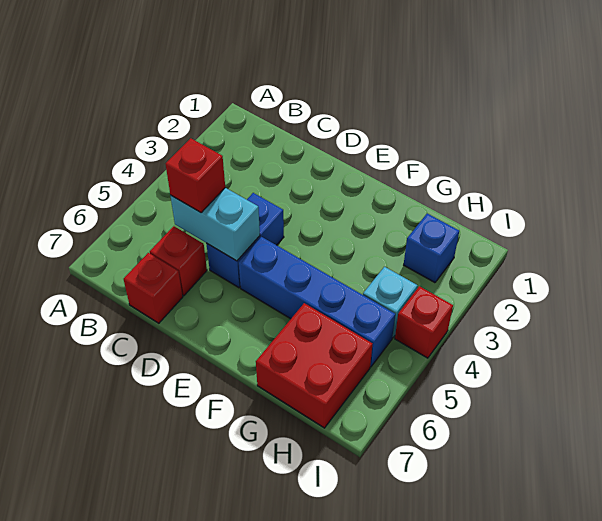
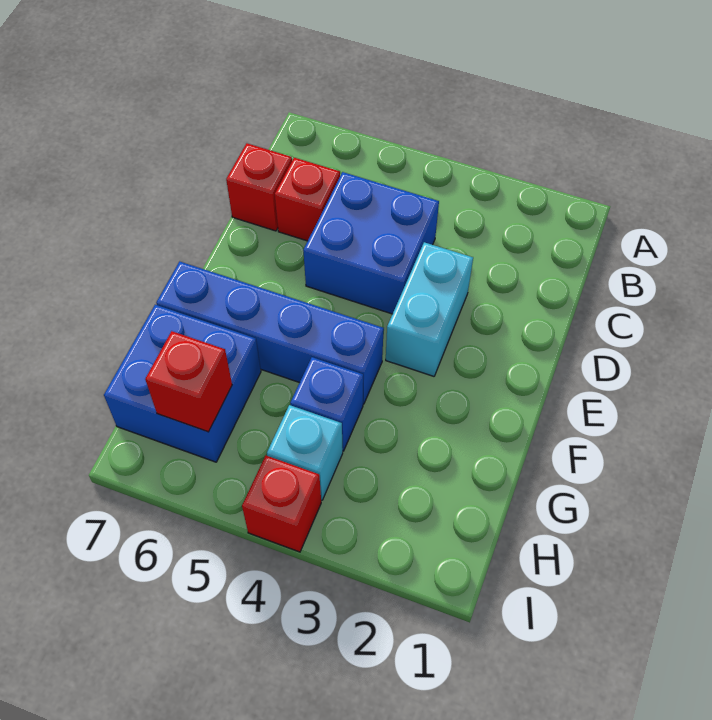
cyan brick C5:D5 level 2 -> cyan brick D3:E3 level 1
red brick C5 level 3 -> red brick H6 level 2
blue brick D4:D5 level 1 -> blue brick C4:D5 level 1
blue brick E5:H5 level 1 -> blue brick F4:F7 level 1
red brick G6:H7 level 1 -> blue brick G6:H7 level 1
blue brick H2 level 1 -> blue brick G4 level 1

